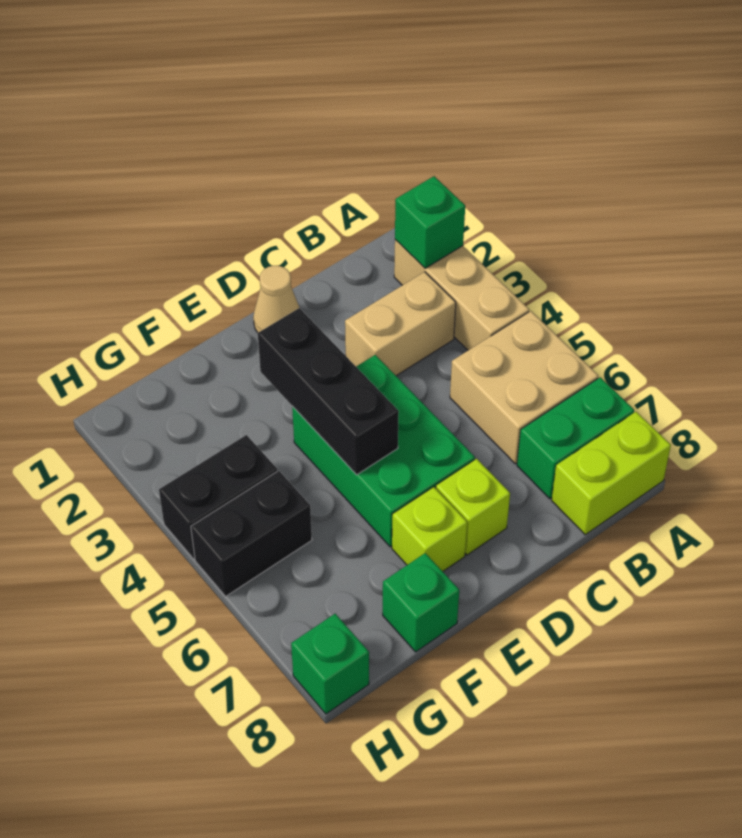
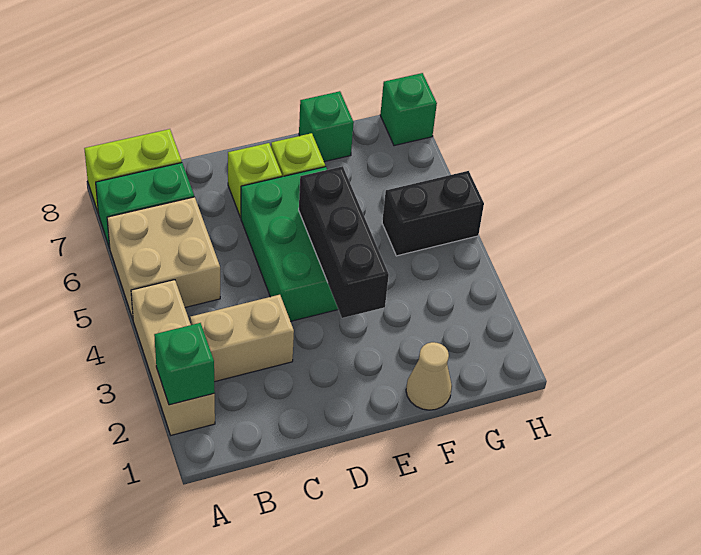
tan cone D1 level 1 -> tan cone F1 level 1
black brick G4:H4 level 1 -> none

